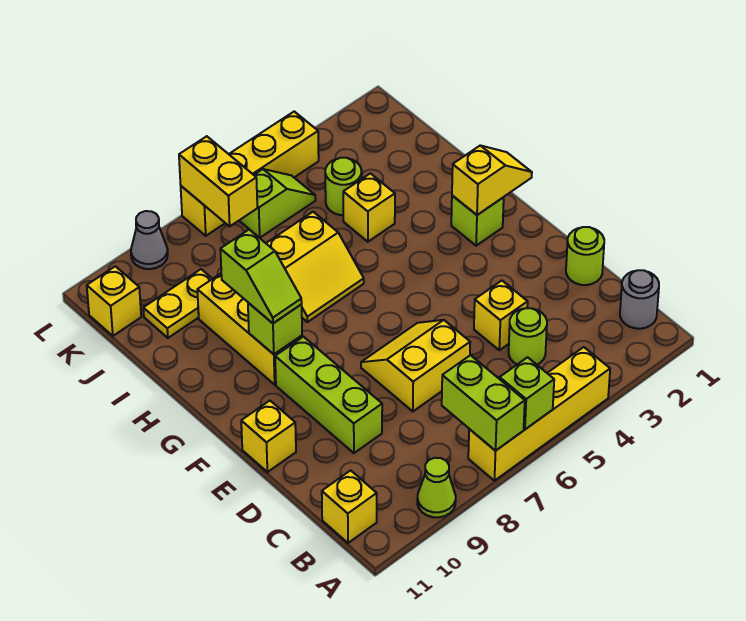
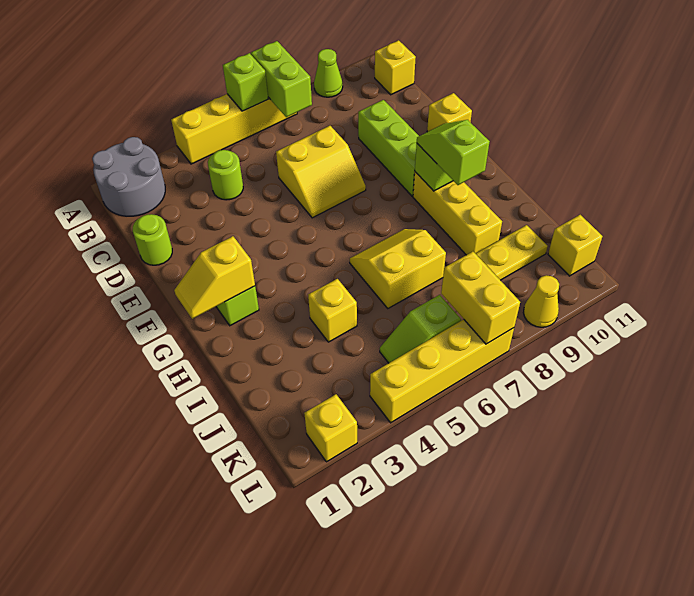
grey round brick B1 level 1 -> grey round brick A1:B2 level 1
yellow brick D4 level 1 -> yellow brick L2 level 1
lime round brick J4 level 1 -> none
grey cone L9 level 1 -> yellow cone L9 level 1

